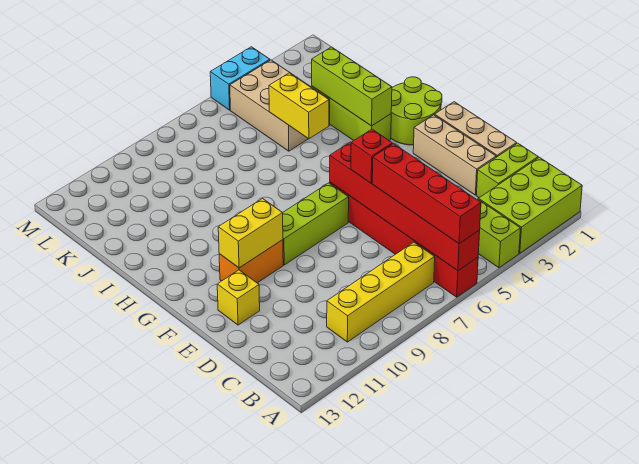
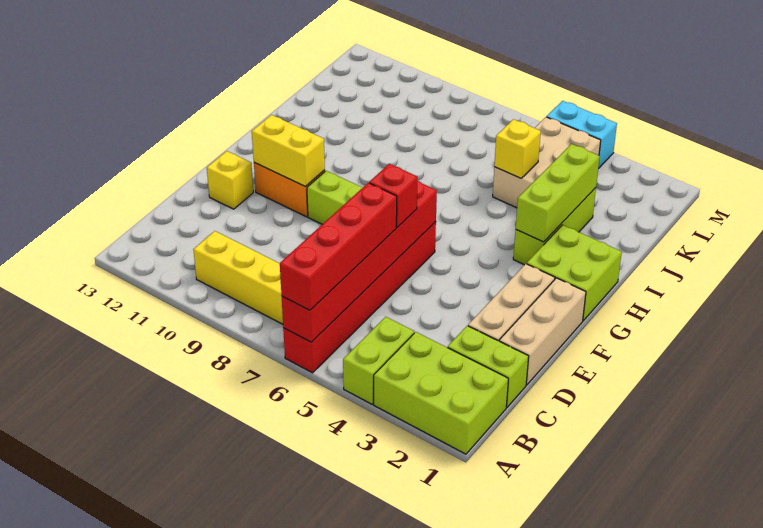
lime round brick G1:H2 level 1 -> lime brick G1:H2 level 1
yellow brick I5:J5 level 2 -> yellow brick J5 level 2

